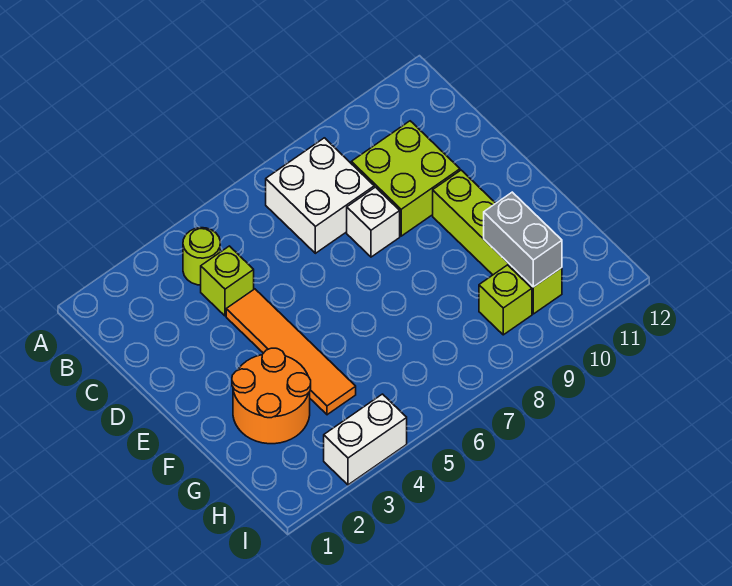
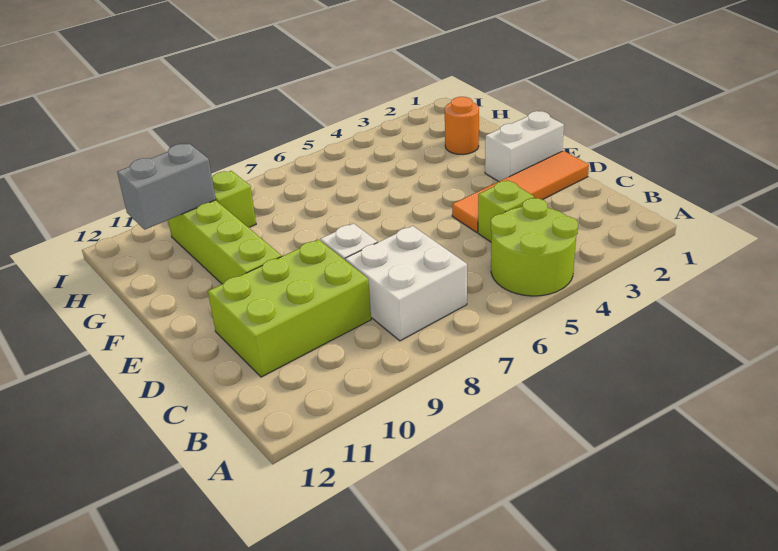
lime round brick B4 level 1 -> lime round brick A4:B5 level 1
lime brick C9:D10 level 1 -> lime brick C9:D11 level 1
orange tile D4:G4 level 1 -> orange tile D1:D4 level 1
orange round brick F2:G3 level 1 -> orange round brick G2 level 1
grey brick G10:H10 level 2 -> grey brick H10:H11 level 2
white brick I3:I4 level 1 -> white brick E1:E2 level 1

